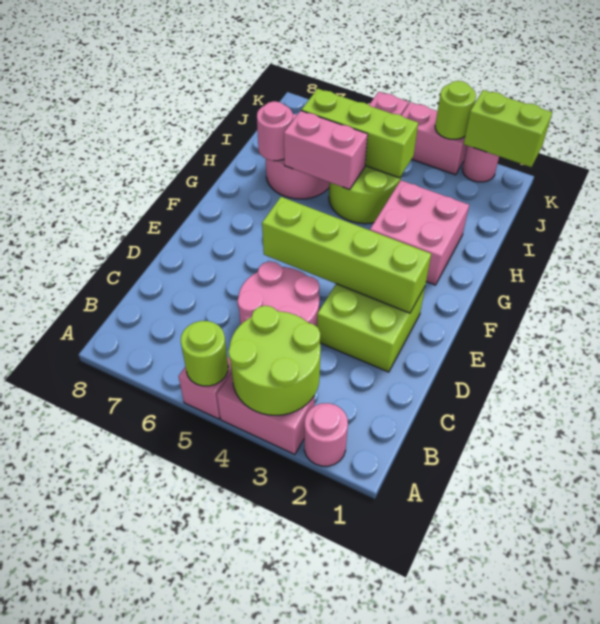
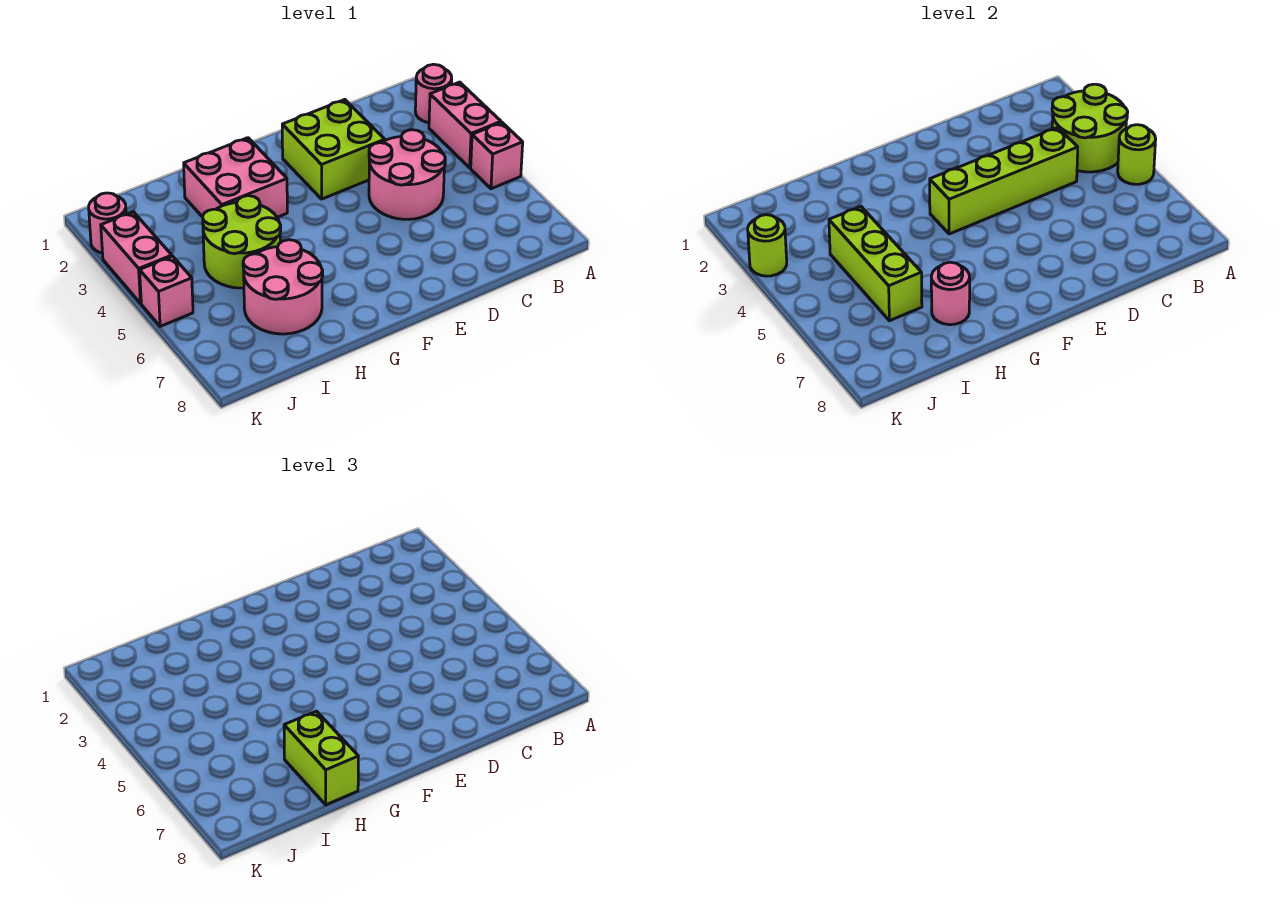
lime brick E2:E5 level 2 -> lime brick C4:F4 level 2
pink brick H5:H6 level 2 -> none
lime brick K1:K2 level 2 -> lime brick H7:H8 level 3

